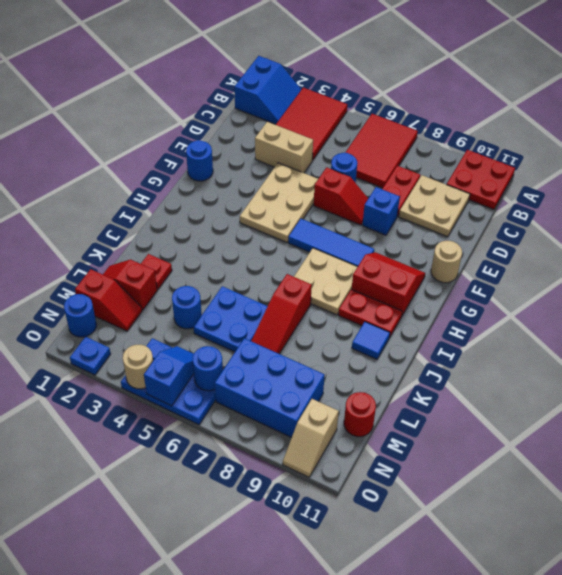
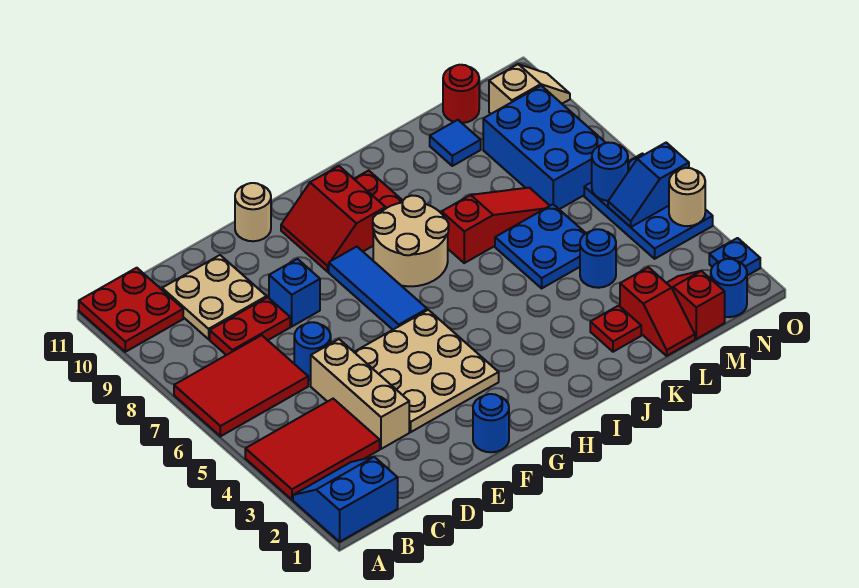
tan brick D3:D4 level 1 -> tan brick D3:D5 level 1
tan plate E4:G5 level 1 -> tan plate E3:G5 level 1
red slope E6:E7 level 1 top 6 -> none
tan plate H7:I8 level 1 -> tan round brick H7:I8 level 1
blue tile J10 level 1 -> blue tile L10 level 1

